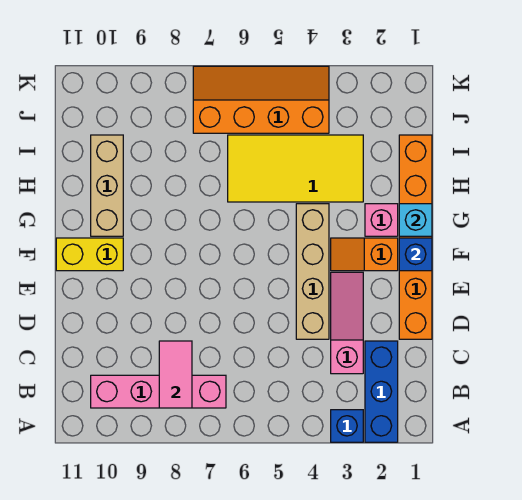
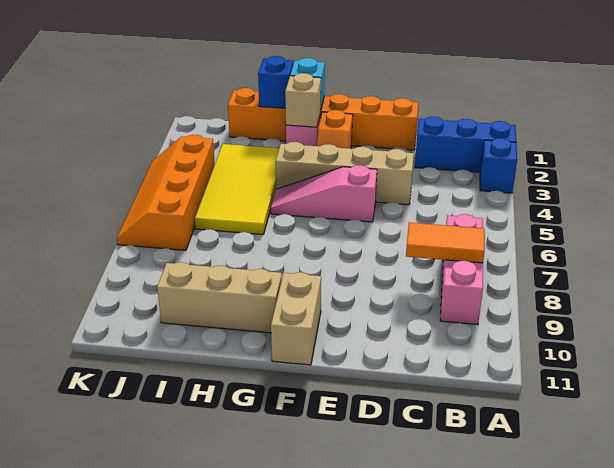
pink brick B7:B10 level 1 -> pink brick B7:B9 level 1
pink tile B8:C8 level 2 -> orange tile B8:C8 level 2
pink slope C3:E3 level 1 top C -> pink slope E5:G5 level 1 top E
blue brick F1 level 2 -> blue brick H1 level 2
yellow brick F10:F11 level 1 -> tan brick F10:F11 level 1
none -> tan brick G2 level 2

